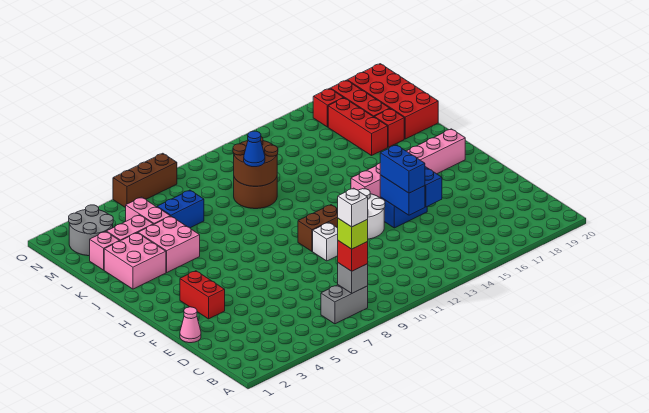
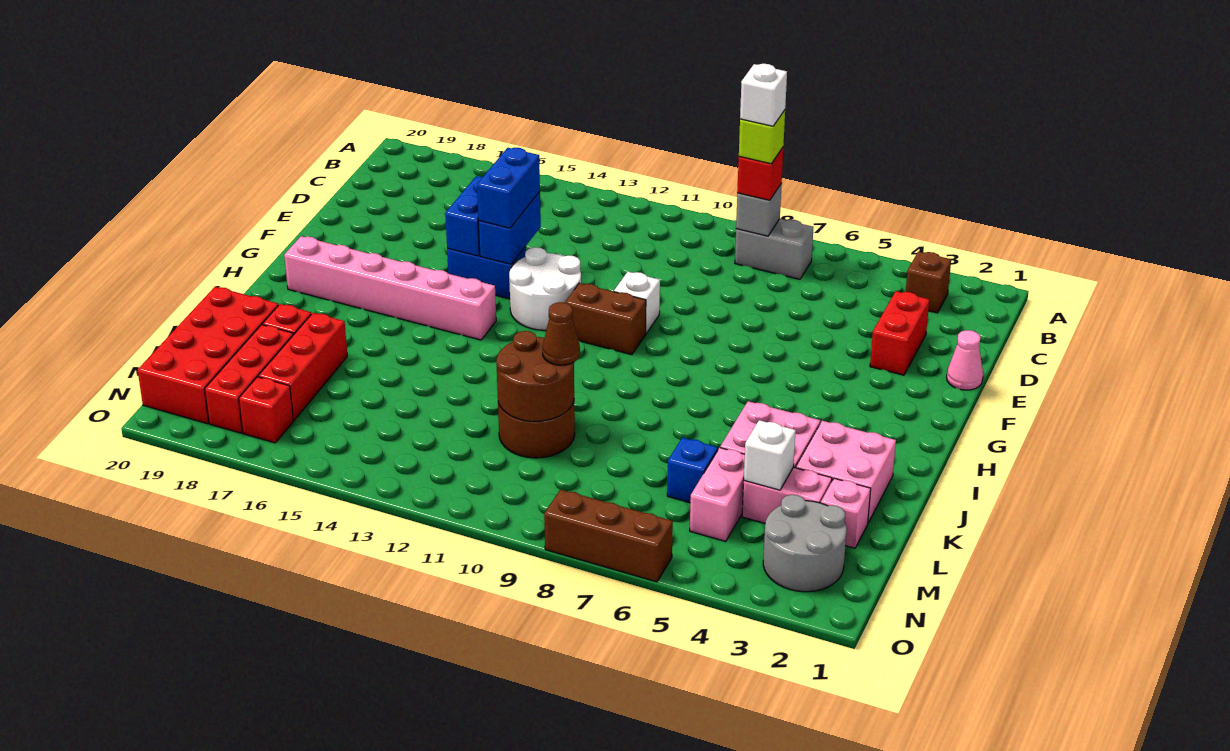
none -> brown brick B3 level 1
red brick F3:G3 level 1 -> red brick D3:E3 level 1
blue cone K10 level 3 -> brown cone K10 level 3
none -> white brick L4 level 2
blue brick L6:L7 level 1 -> blue brick L6 level 1

